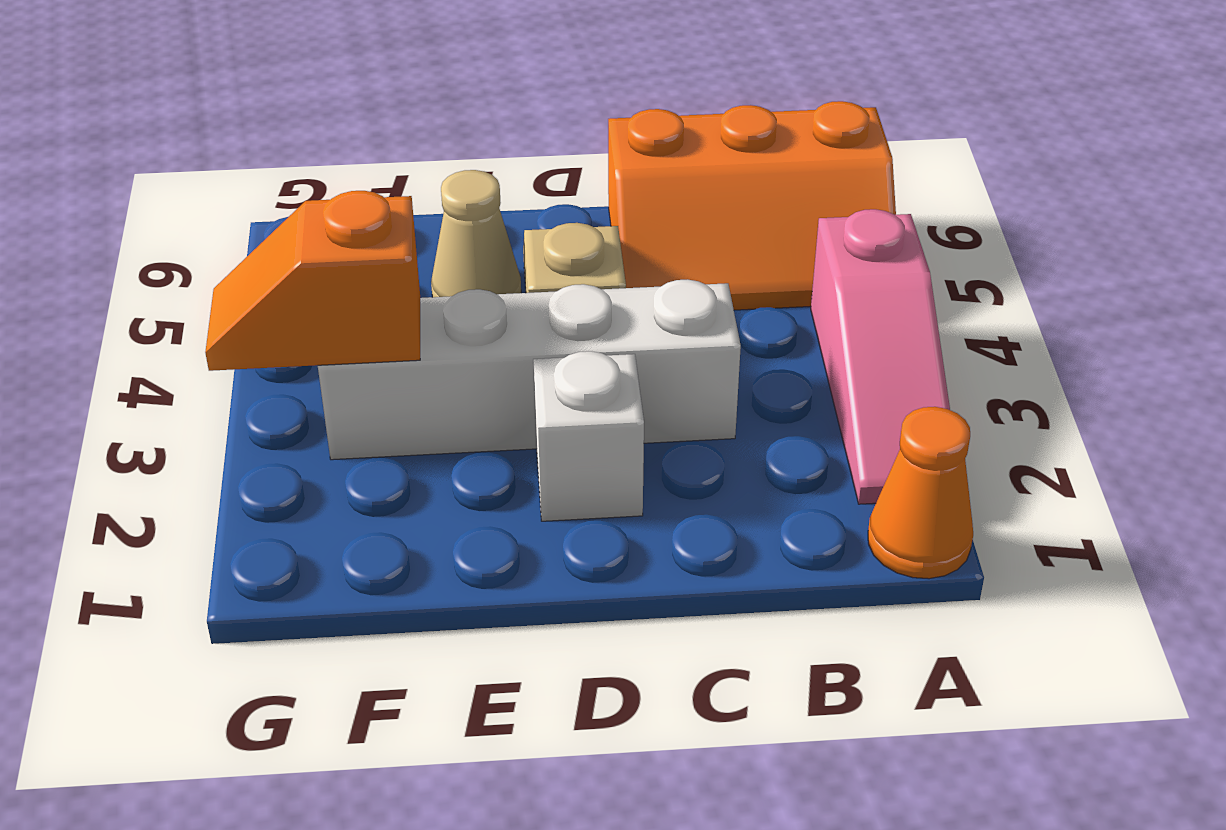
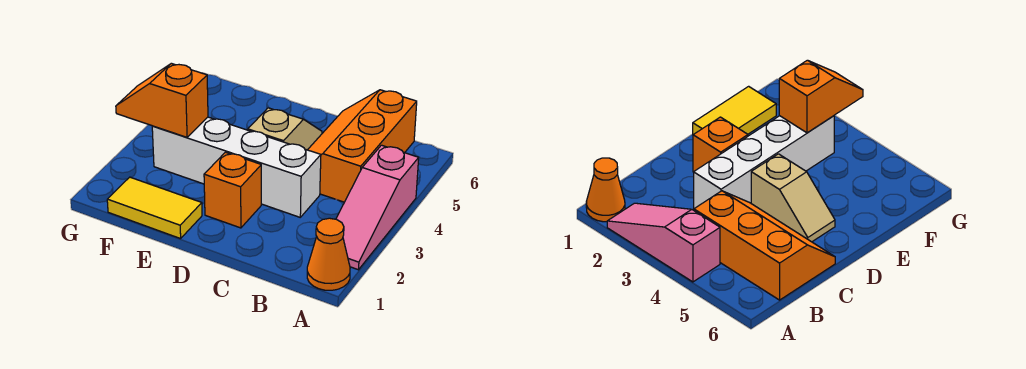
orange slope A5:C6 level 1 top 6 -> orange slope B4:C6 level 1 top B
white brick D2 level 1 -> orange brick D2 level 1
none -> yellow tile E1:F1 level 1
tan cone E5 level 1 -> none

